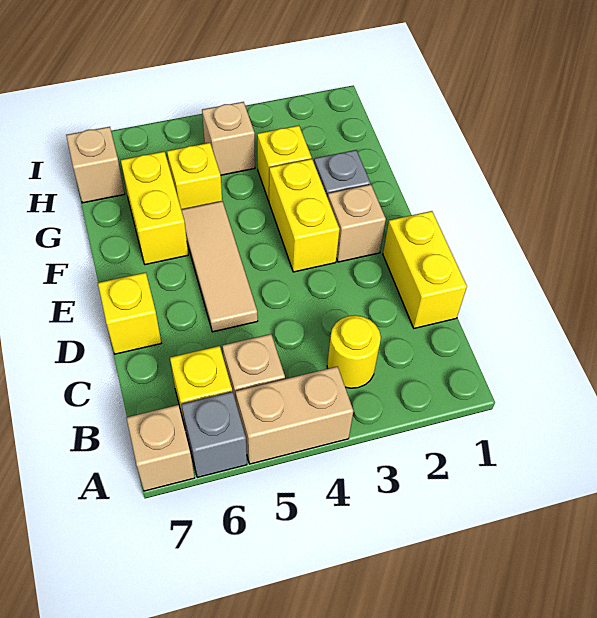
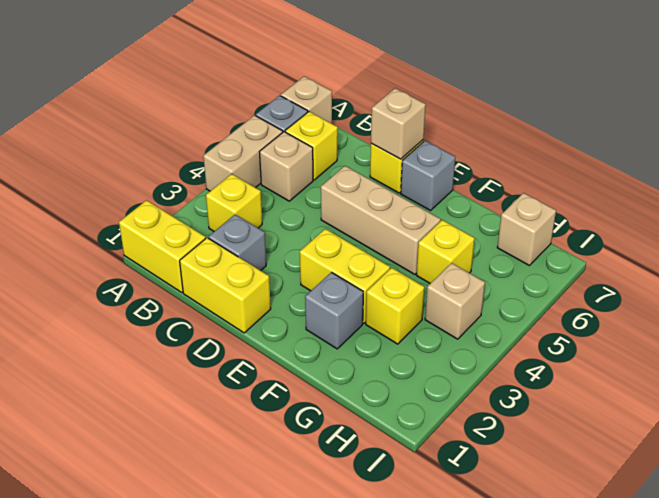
yellow round brick B3 level 1 -> yellow brick B3 level 1
none -> grey brick C2 level 1
tan tile D5:F5 level 1 -> tan brick D5:F5 level 1
tan brick E2 level 1 -> tan brick D7 level 2
none -> grey brick E7 level 1
yellow brick F6:G6 level 1 -> yellow brick A1:B1 level 1

